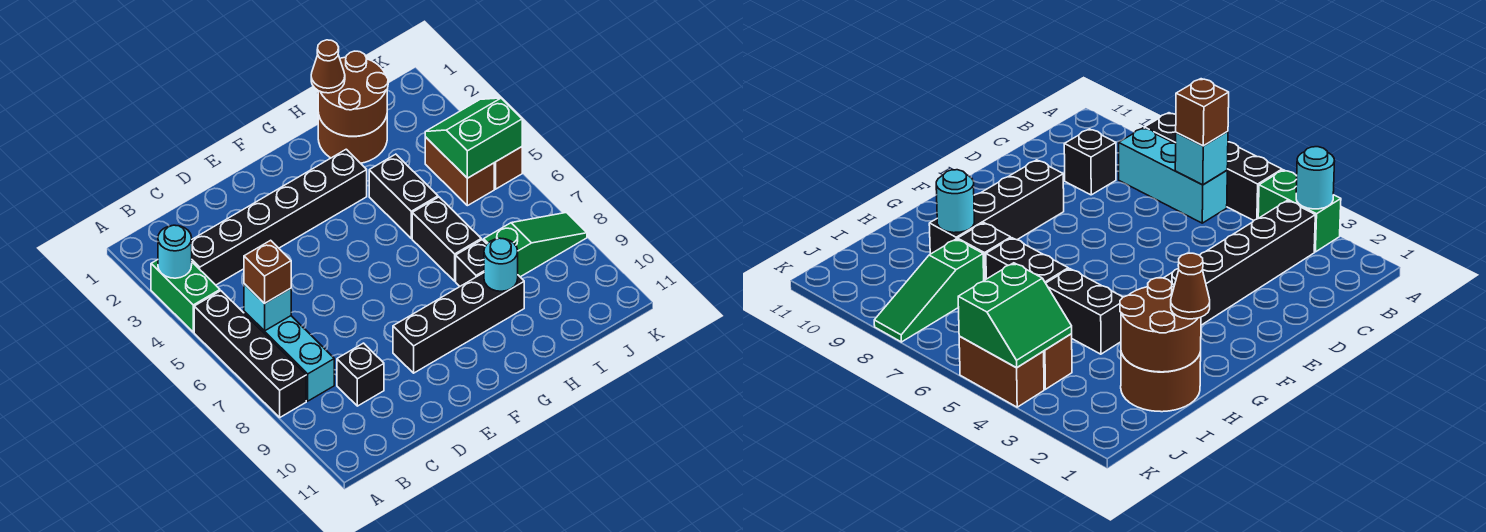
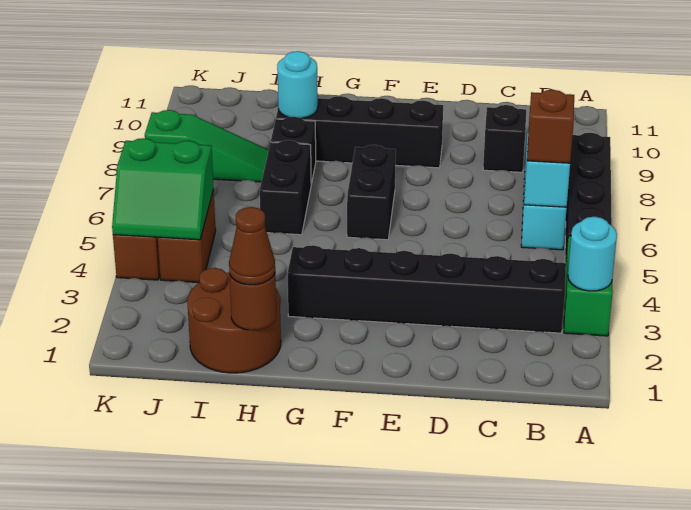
brown round brick H1:I2 level 2 -> brown round brick H1 level 2
black brick H4:H5 level 1 -> black brick F6:F7 level 1
green slope I8:K8 level 1 top I -> green slope I8:K8 level 1 top K

